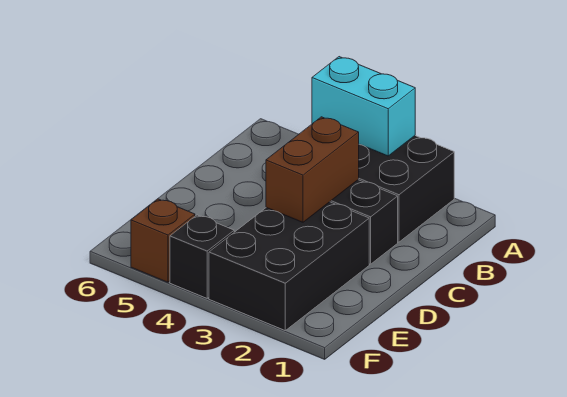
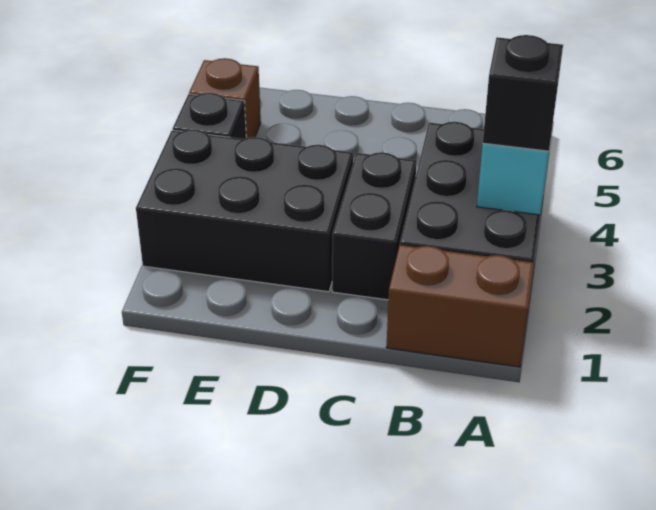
none -> black brick A3 level 3
brown brick C3:D3 level 2 -> brown brick A1:B1 level 1

